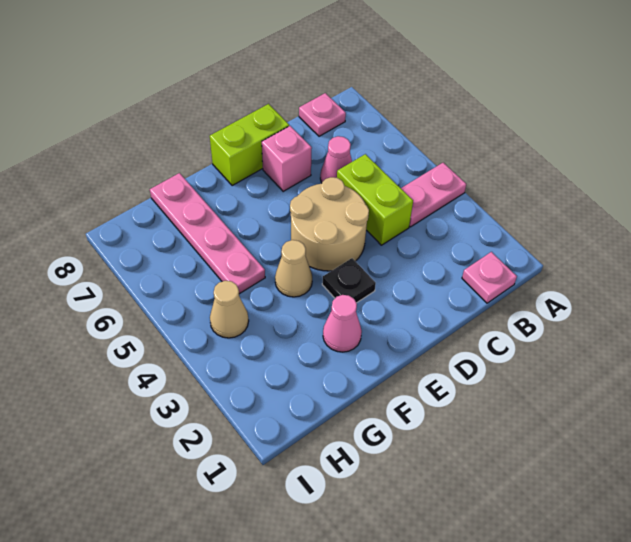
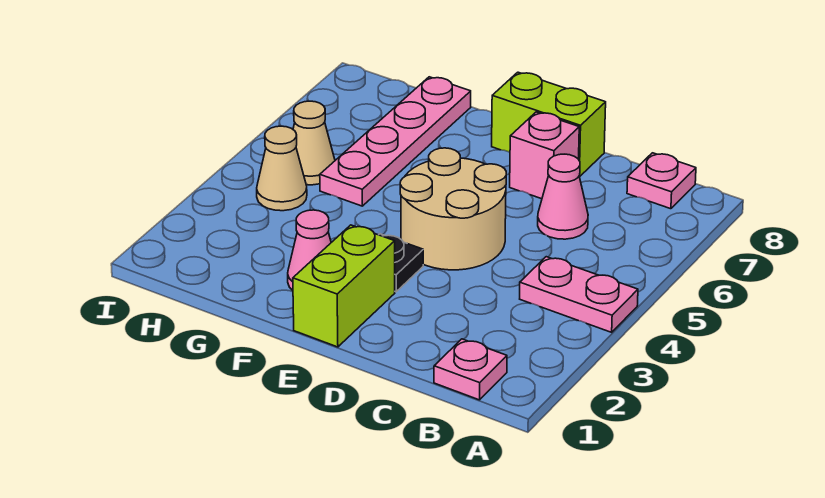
lime brick C4:C5 level 1 -> lime brick E1:E2 level 1
tan cone F4 level 1 -> tan cone H5 level 1

